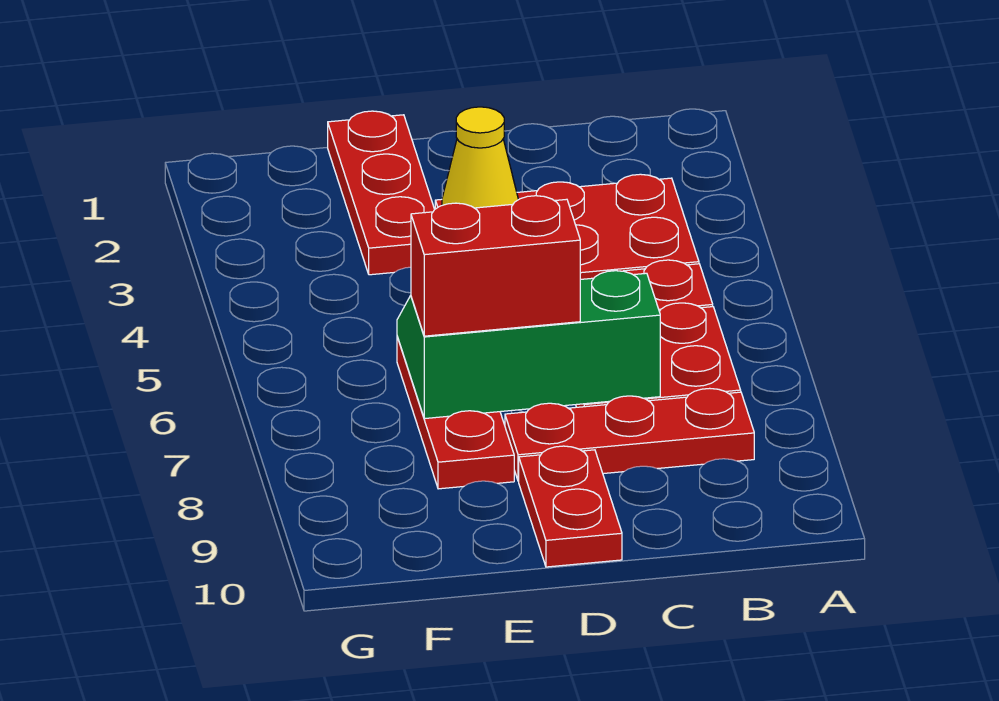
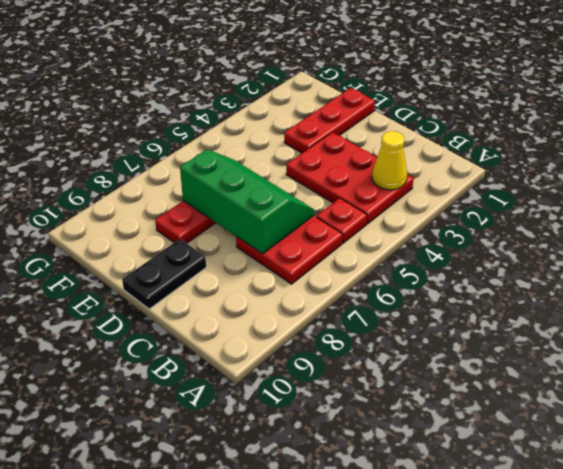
red plate B8:D8 level 1 -> none
yellow cone D3 level 2 -> yellow cone B3 level 2
red brick D7:E7 level 3 -> none
red plate D9:D10 level 1 -> black plate D9:D10 level 1

